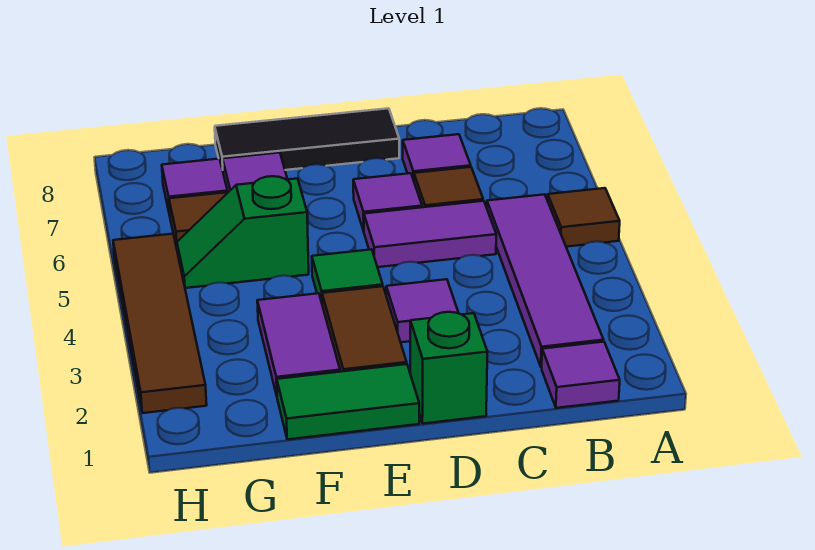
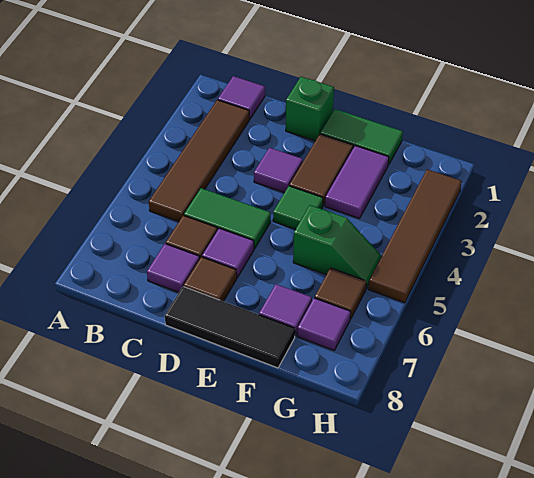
brown tile A5 level 1 -> brown tile D7 level 1
purple tile B2:B5 level 1 -> brown tile B2:B5 level 1
purple tile C5:D5 level 1 -> green tile C5:D5 level 1

